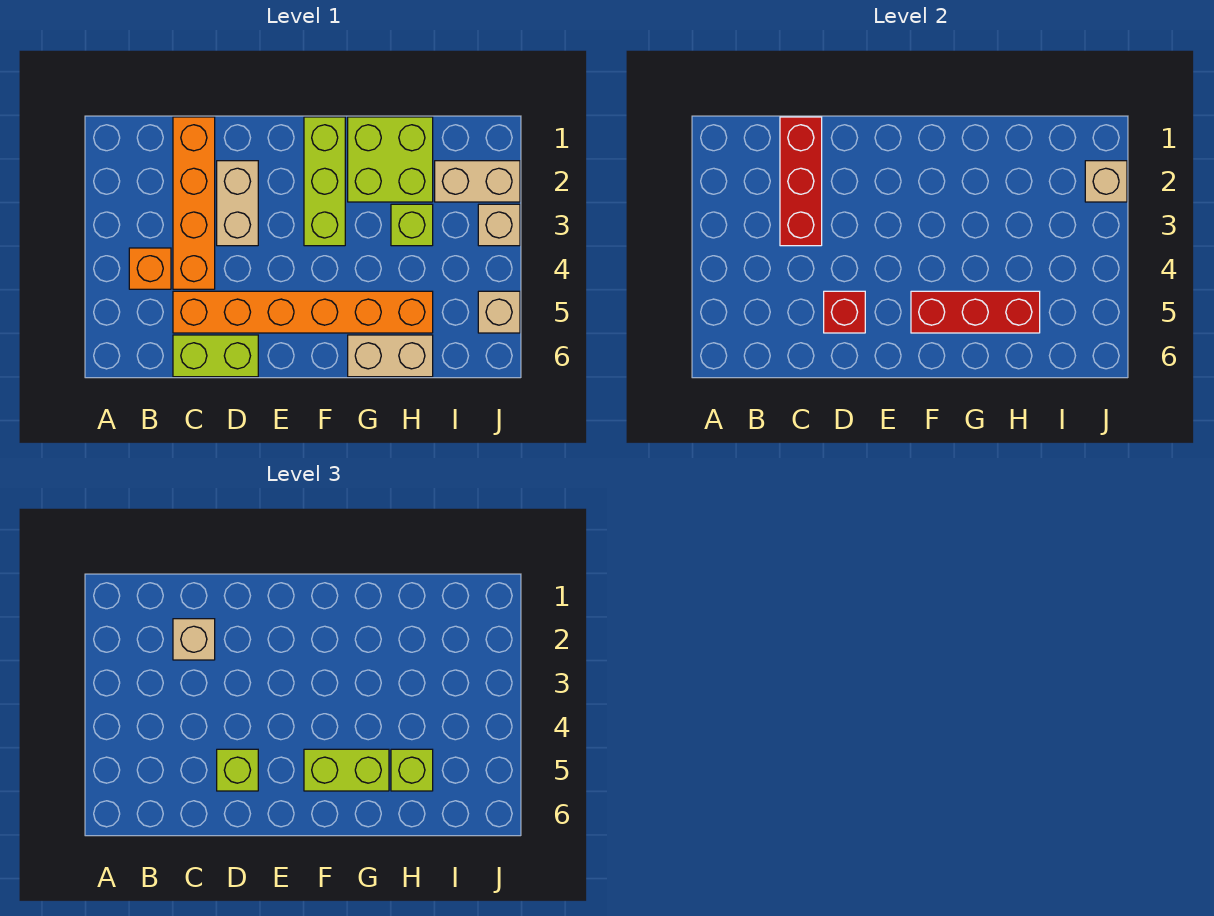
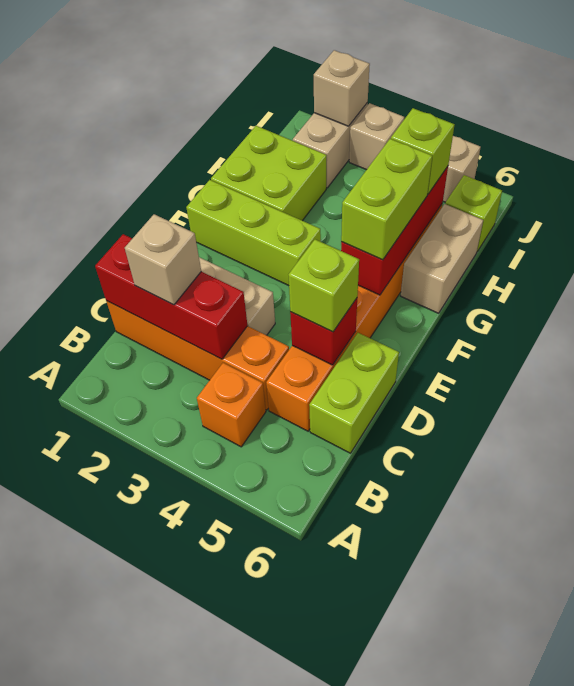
lime brick H3 level 1 -> lime brick I6 level 1

